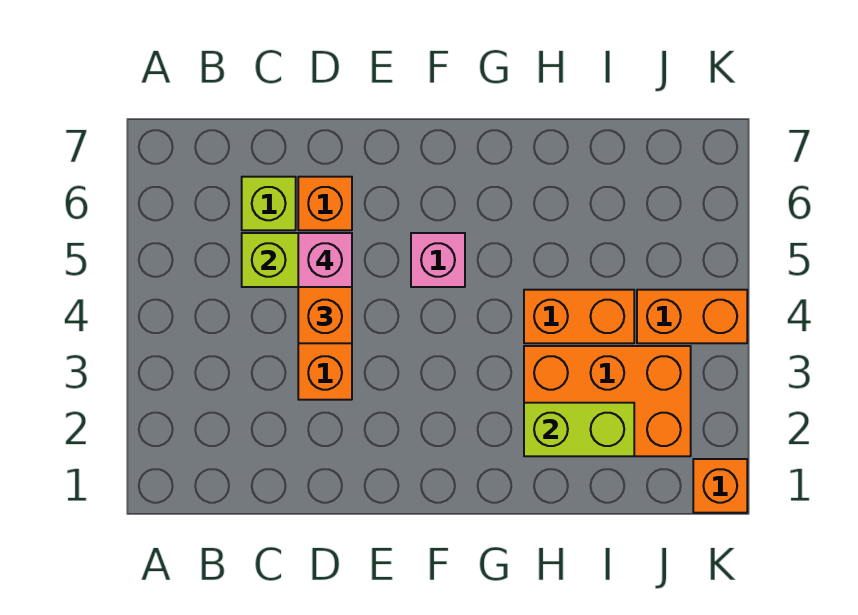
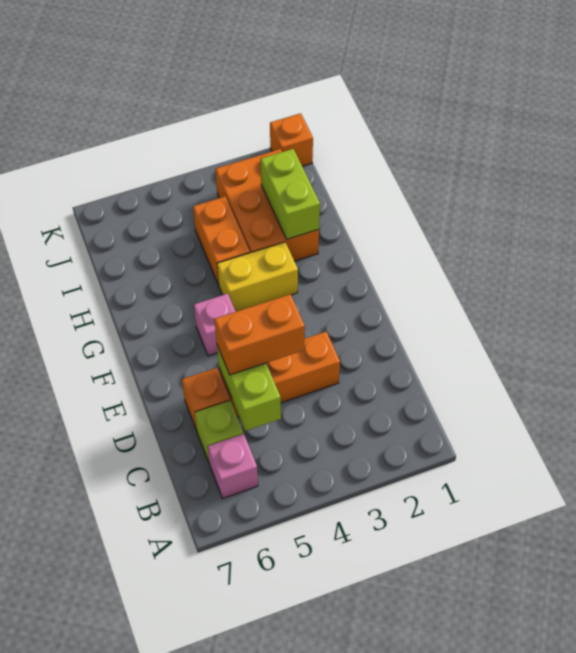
pink brick D5 level 4 -> pink brick B6 level 1
none -> yellow brick G3:G4 level 1
orange brick J4:K4 level 1 -> none

